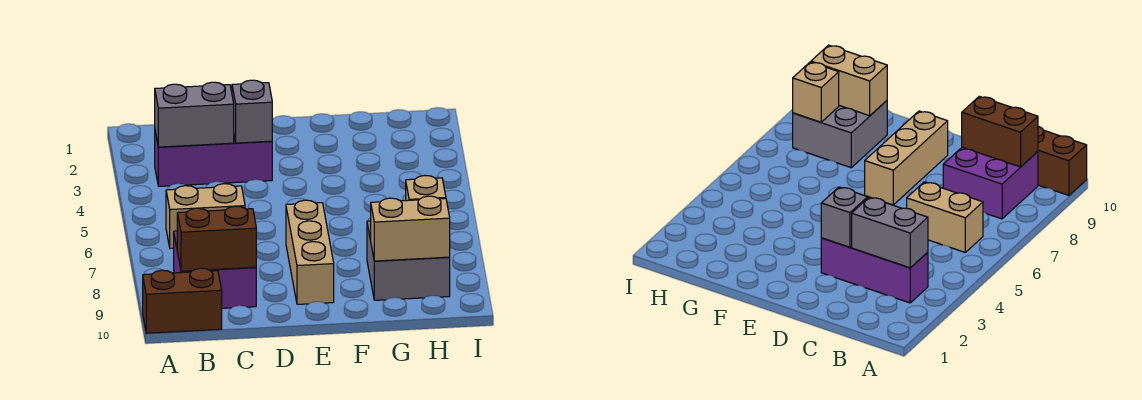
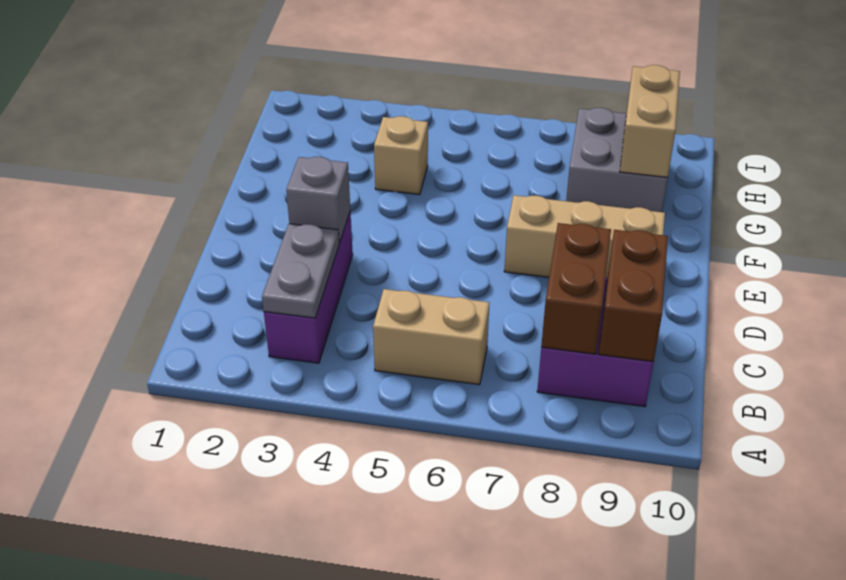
brown brick A10:B10 level 1 -> brown brick B8:C8 level 2
grey brick B3:C3 level 2 -> grey plate B3:C3 level 2
tan brick B6:C6 level 1 -> tan brick B5:B6 level 1
tan brick H8 level 2 -> tan brick G4 level 1

